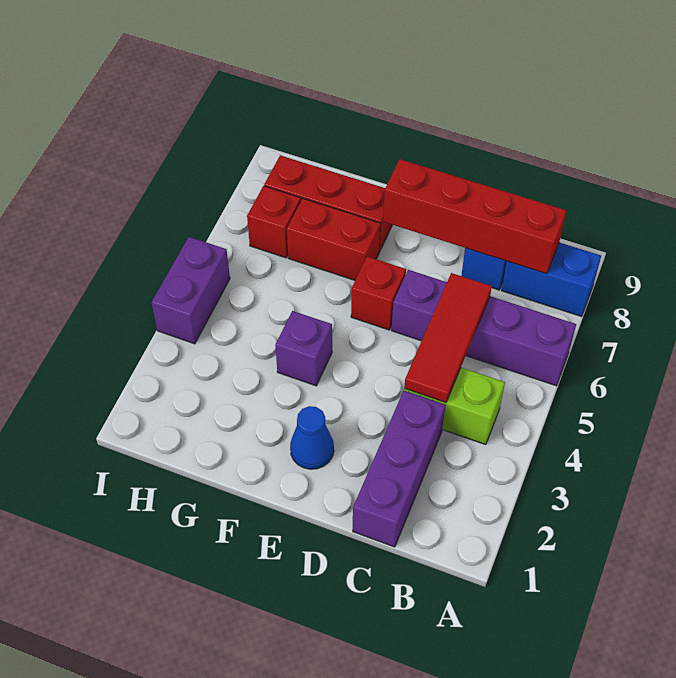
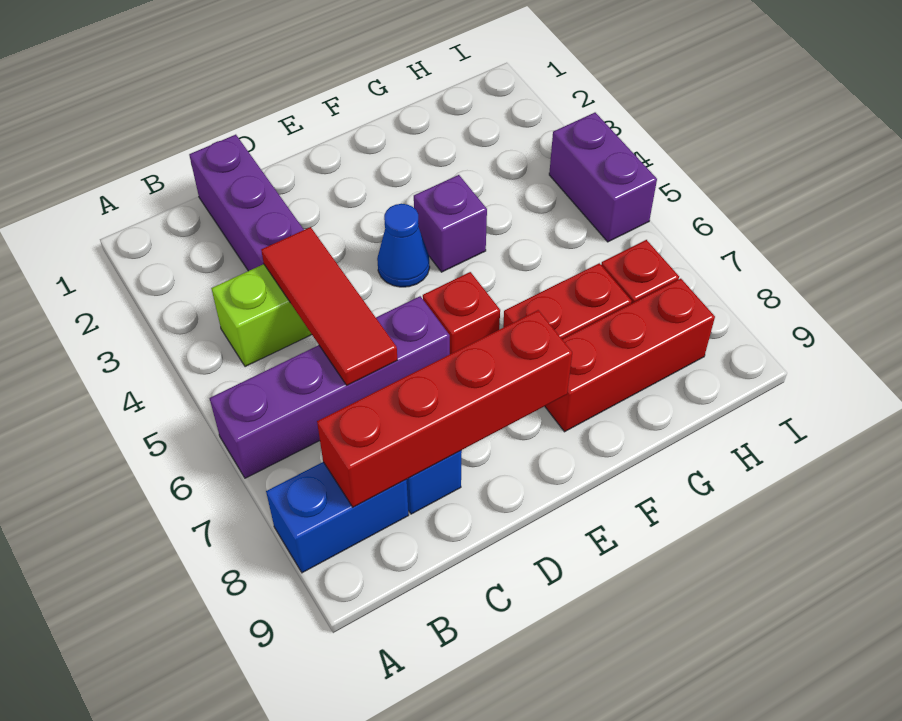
blue cone E2 level 1 -> blue cone E4 level 1

